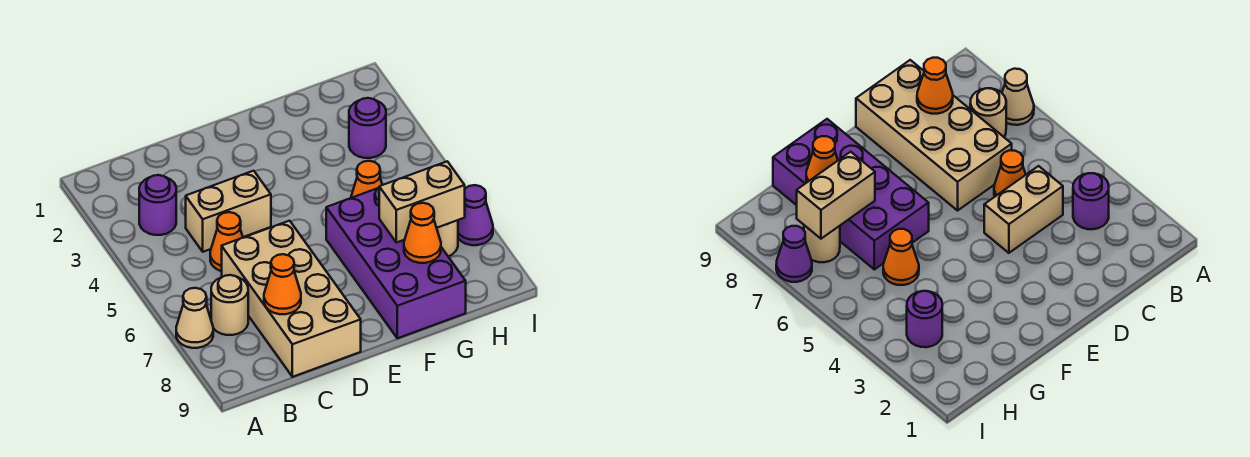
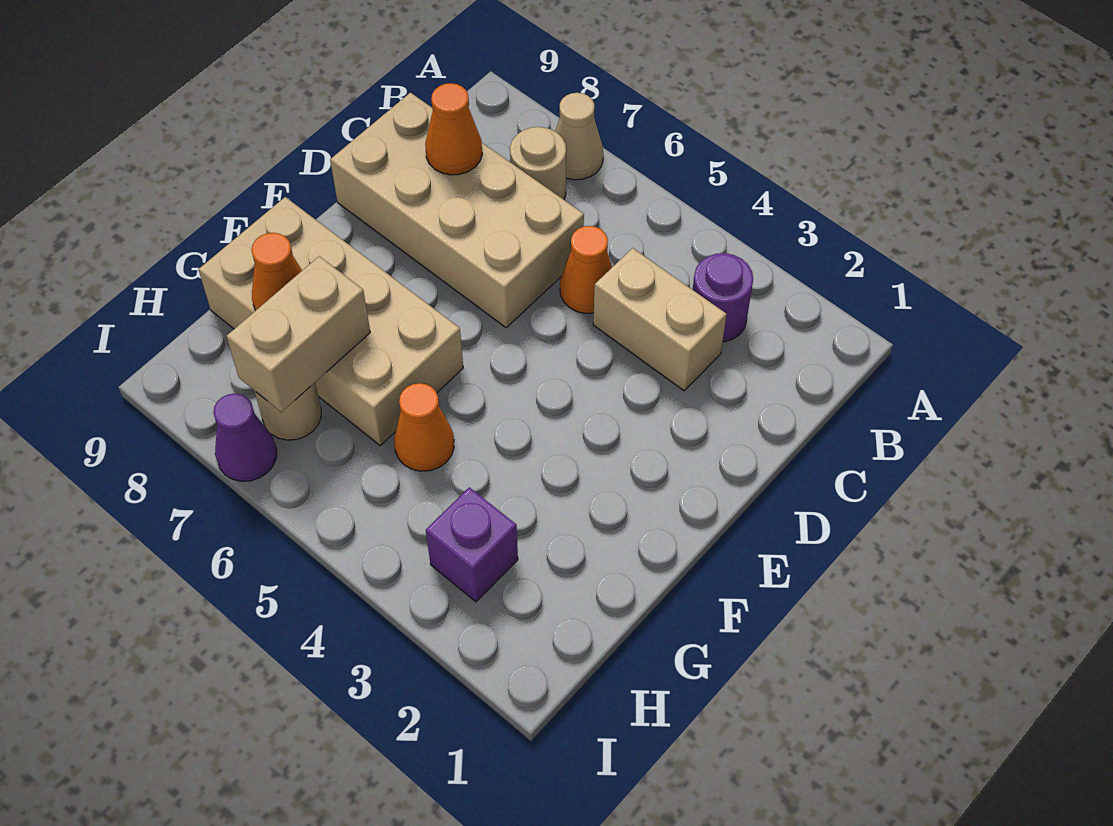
tan brick C4:D4 level 1 -> tan brick C3:C4 level 1
purple brick F6:G9 level 1 -> tan brick F6:G9 level 1
purple round brick H3 level 1 -> purple brick H3 level 1

